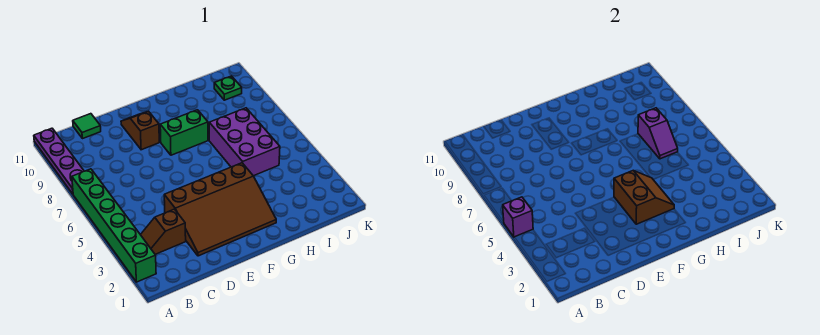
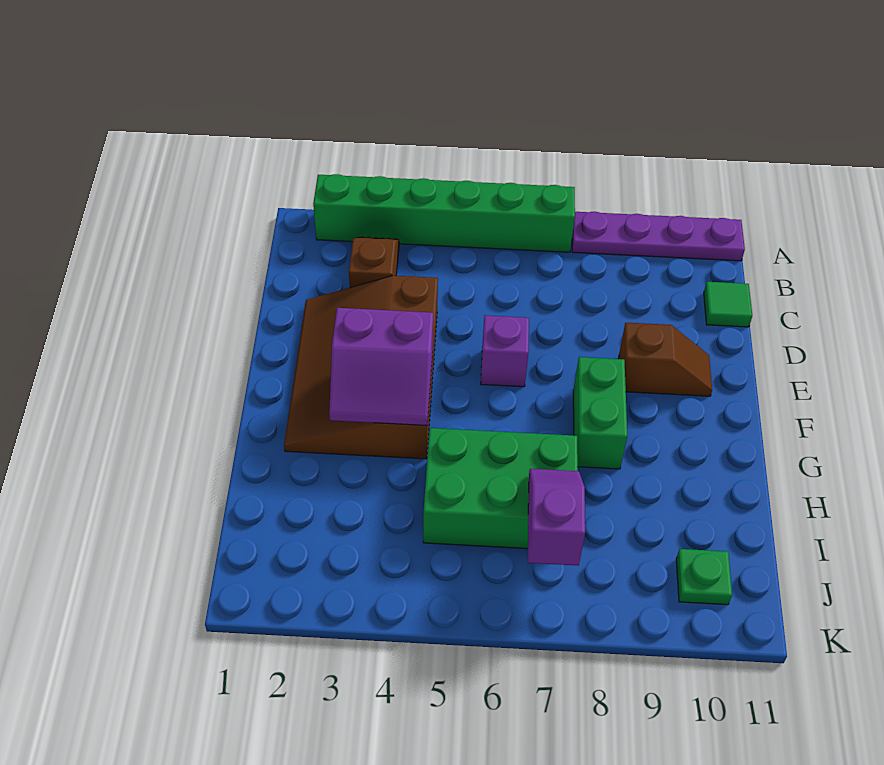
purple brick A5 level 2 -> purple brick E6 level 1
brown slope F3:G4 level 2 top F -> purple slope F3:G4 level 2 top F
purple brick H5:I7 level 1 -> green brick H5:I7 level 1
purple slope I6:I7 level 2 top 7 -> purple slope I7:J7 level 2 top J

